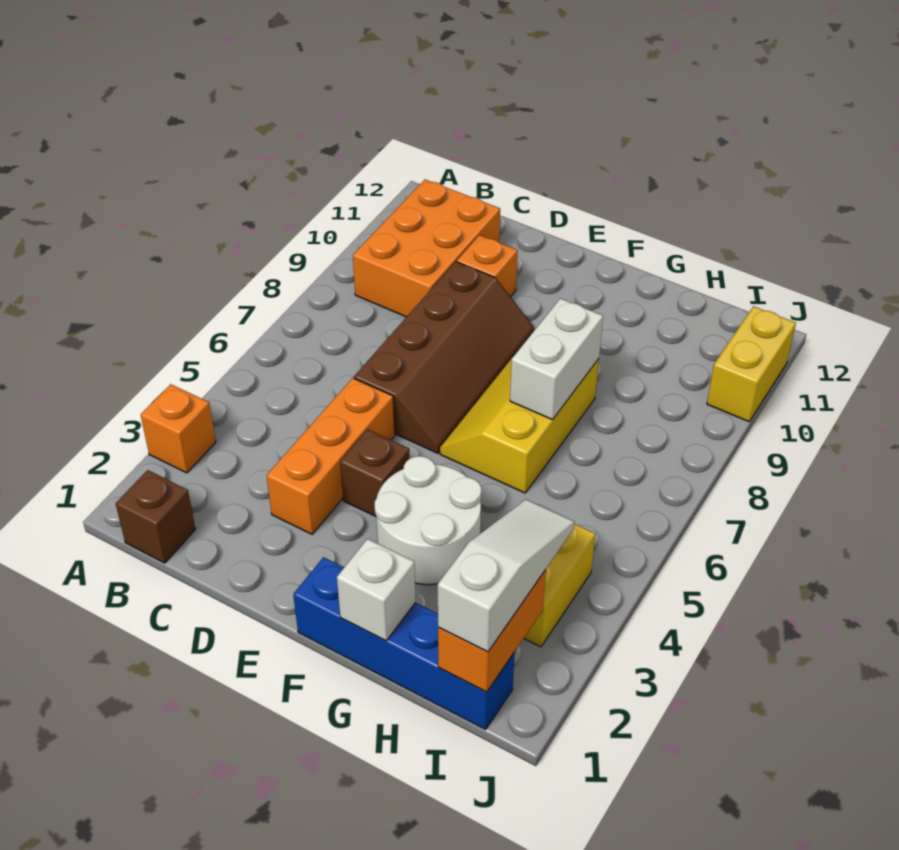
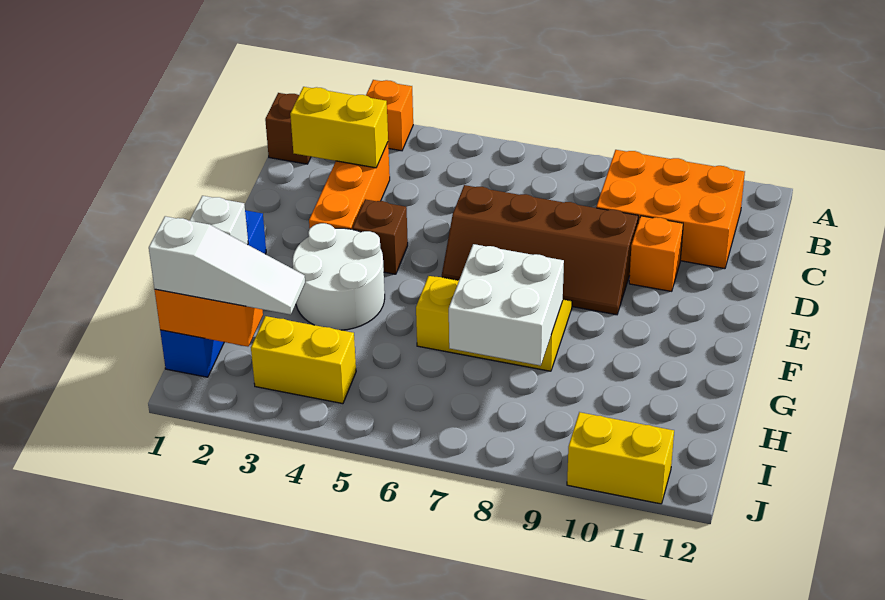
none -> yellow brick C2:C3 level 2
orange brick D3:D5 level 1 -> orange brick C3:E3 level 1
white brick G7:G8 level 2 -> white brick G7:H8 level 2

